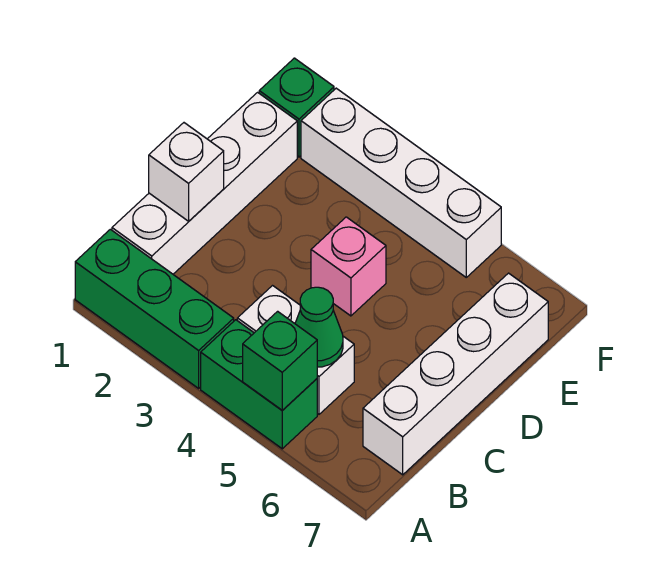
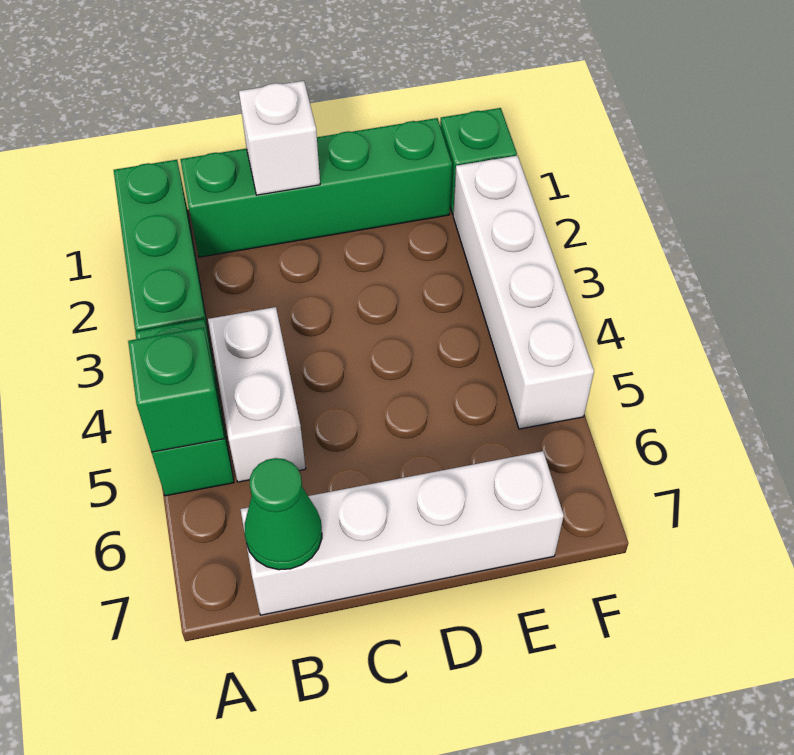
white brick B1:E1 level 1 -> green brick B1:E1 level 1
green cone B5 level 2 -> green cone B7 level 2
pink brick D4 level 1 -> none

